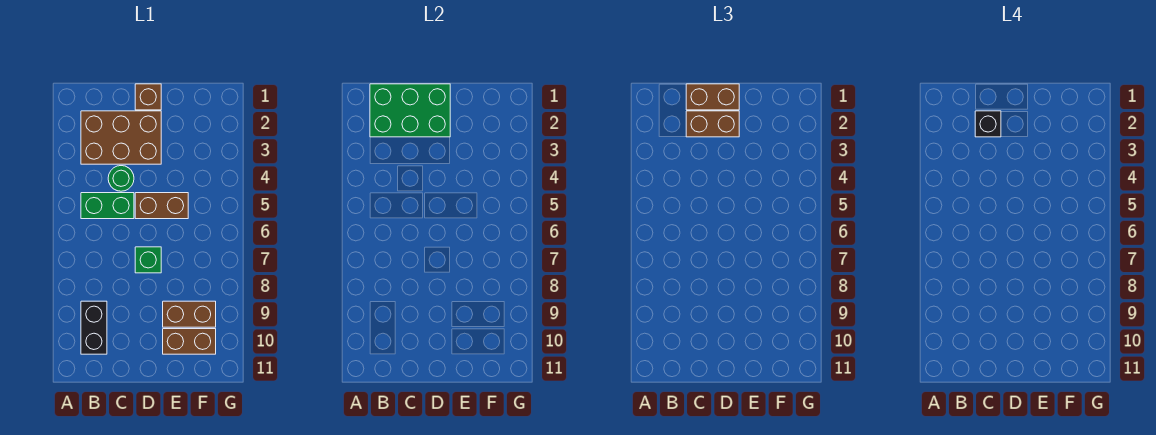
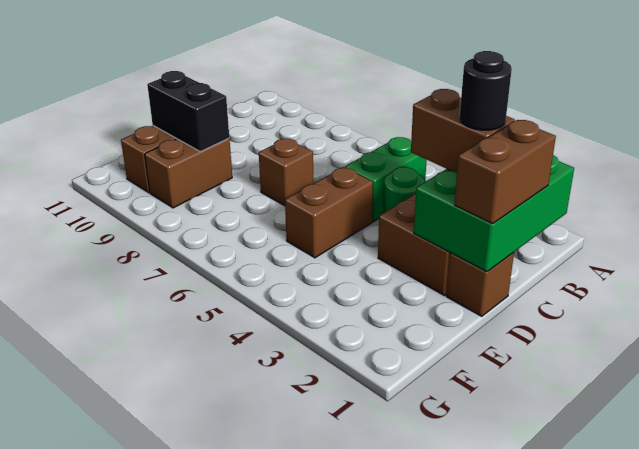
black brick B9:B10 level 1 -> black brick E9:E10 level 2
brown brick C2:D2 level 3 -> brown brick C2:C3 level 3
black brick C2 level 4 -> black round brick C2 level 4
green brick D7 level 1 -> brown brick D7 level 1

